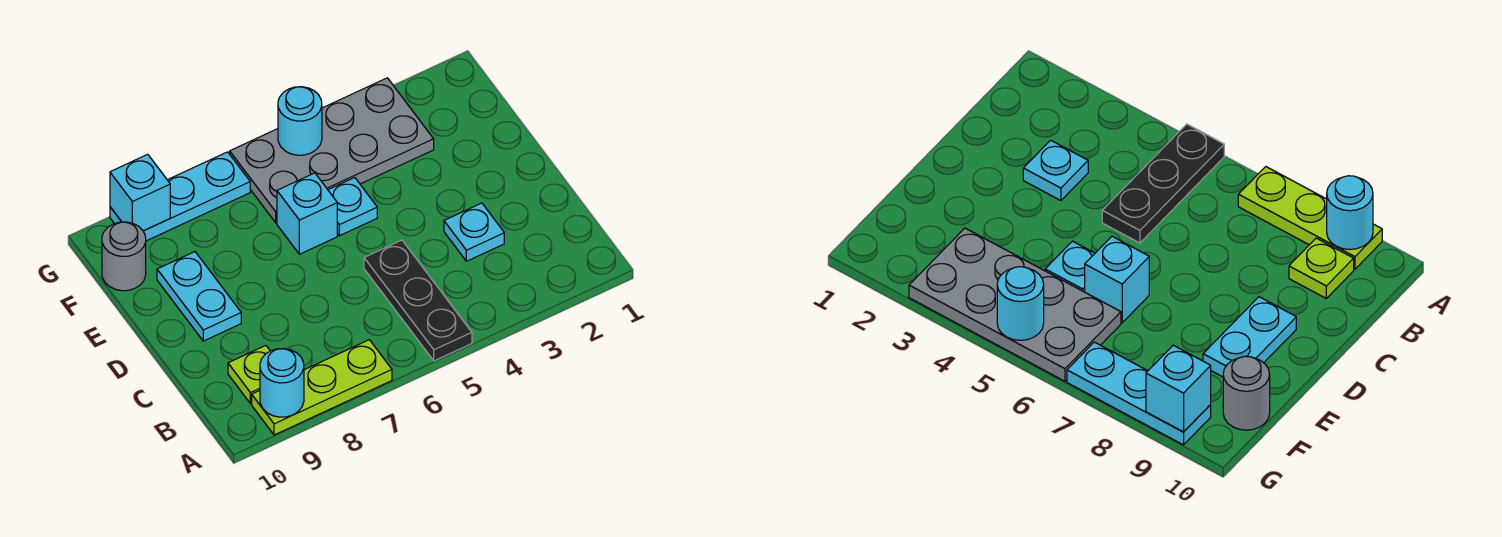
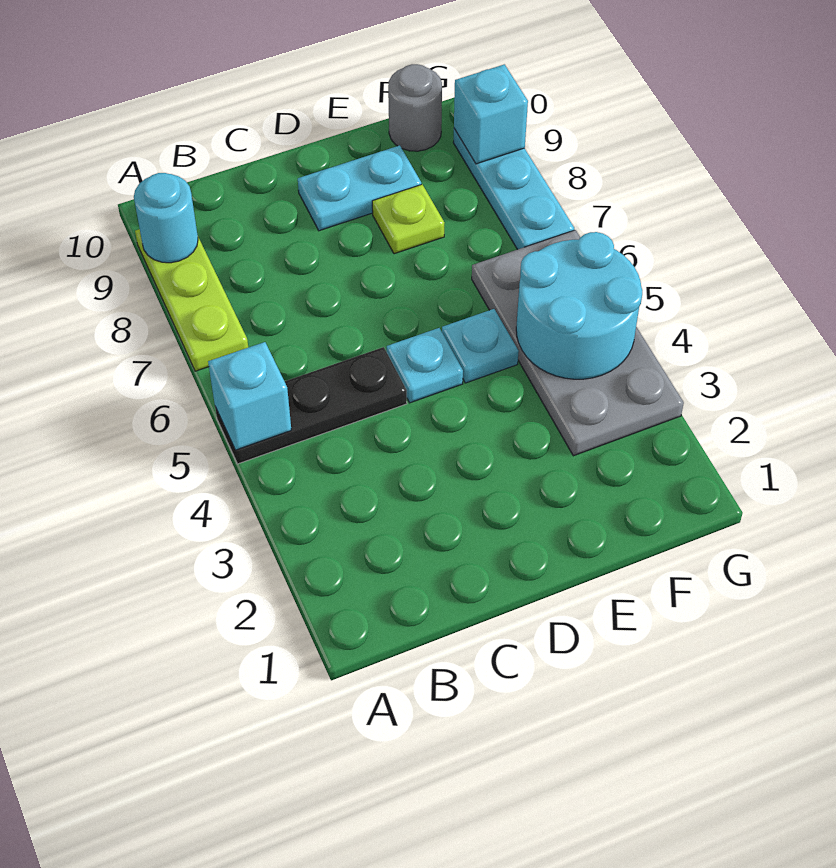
lime plate B9 level 1 -> lime plate E8 level 1
cyan plate C3 level 1 -> cyan plate D5 level 1
cyan brick E6 level 1 -> cyan brick A5 level 2
cyan round brick G5 level 2 -> cyan round brick F4:G5 level 2

